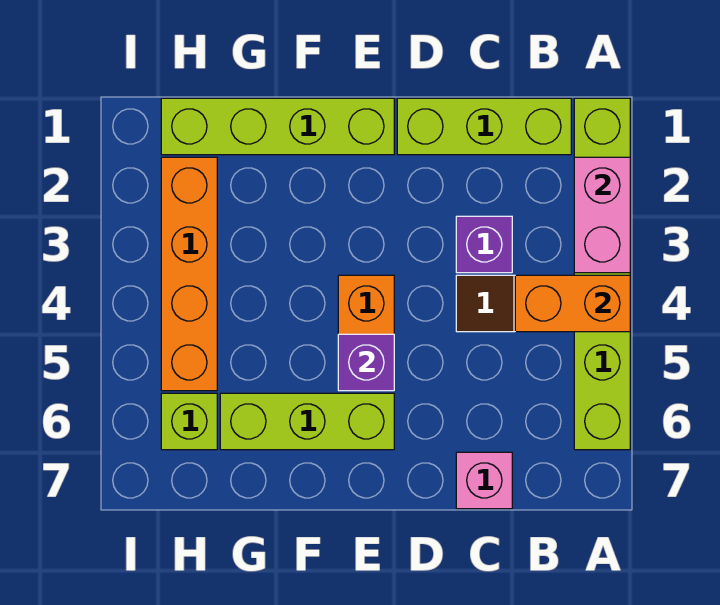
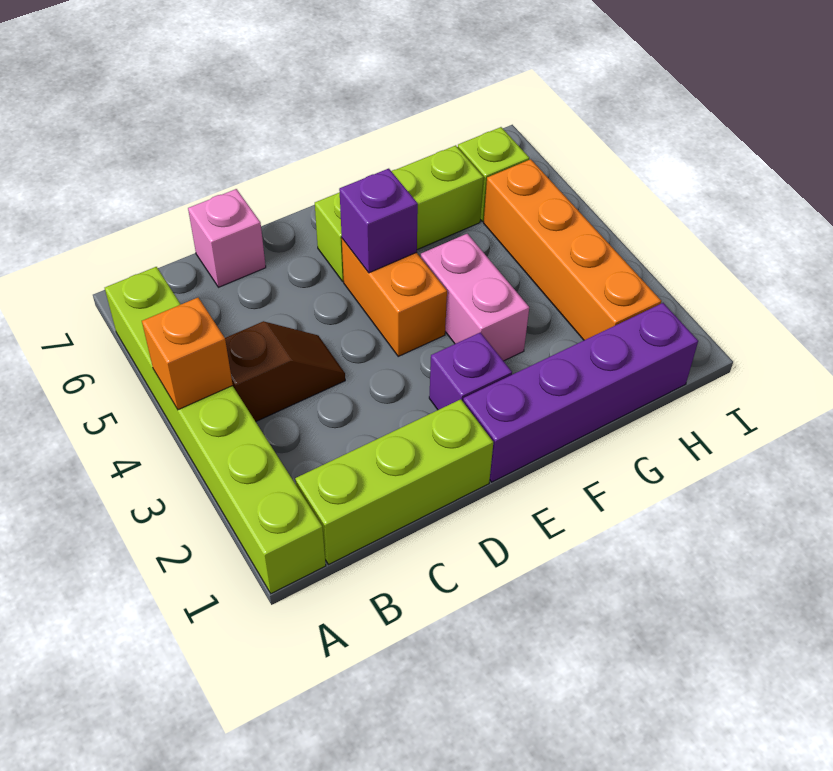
pink brick A2:A3 level 2 -> pink brick F3:F4 level 1
orange brick A4:B4 level 2 -> orange brick A4 level 2
purple brick C3 level 1 -> purple brick E2 level 1
lime brick E1:H1 level 1 -> purple brick E1:H1 level 1

